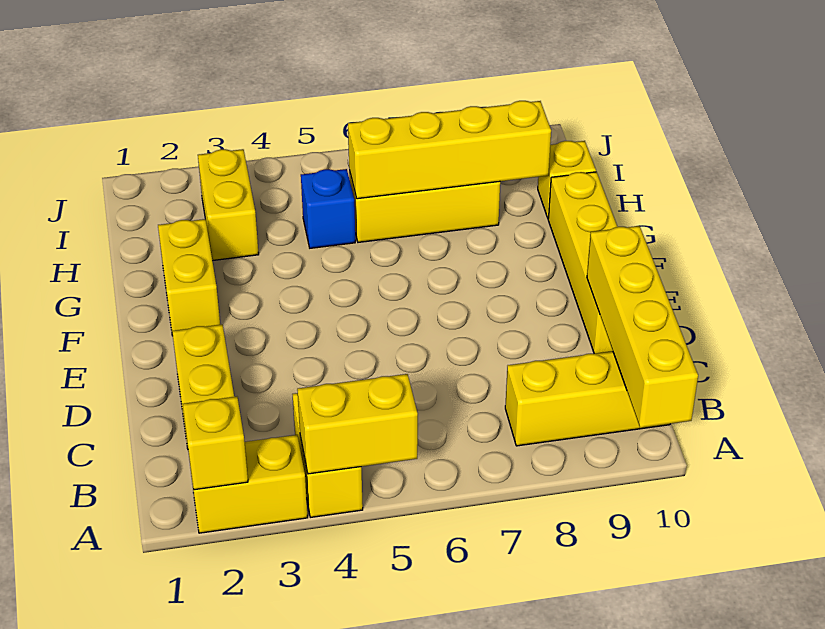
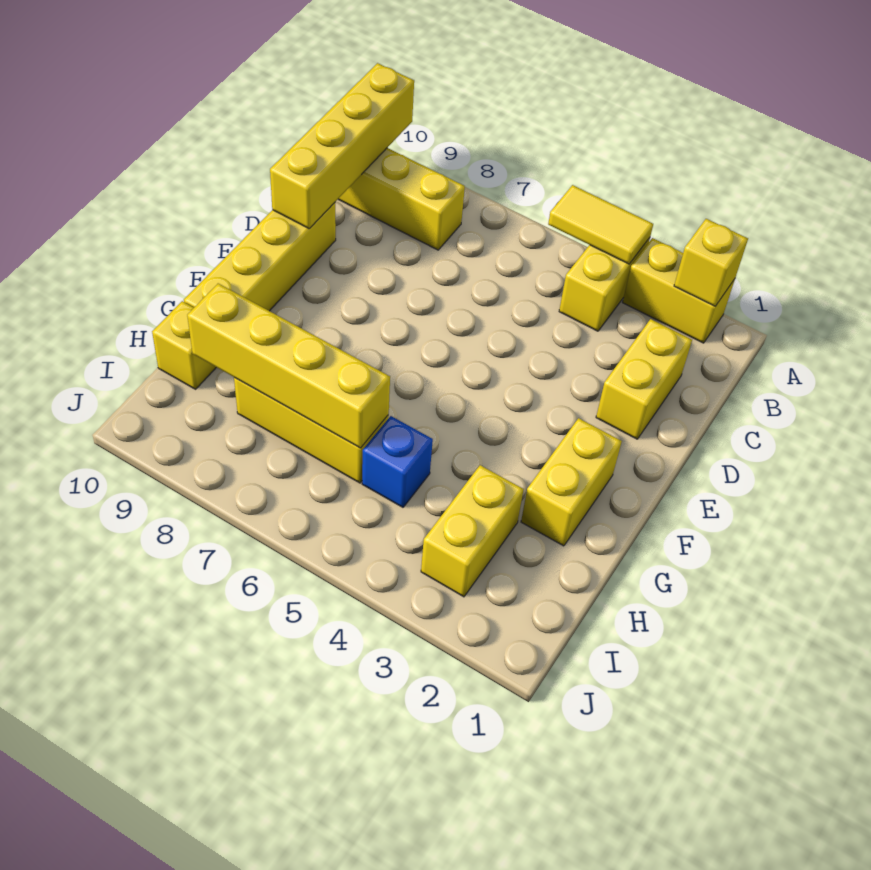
yellow brick A4:A5 level 2 -> yellow tile A4:A5 level 2

